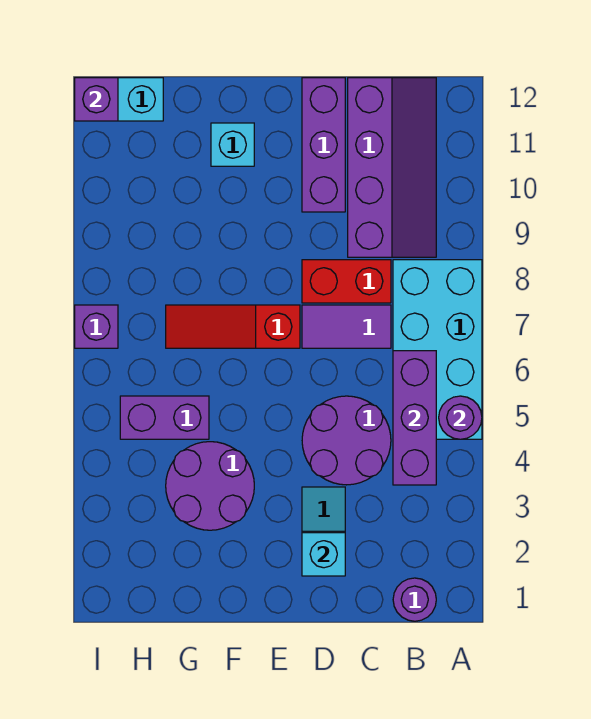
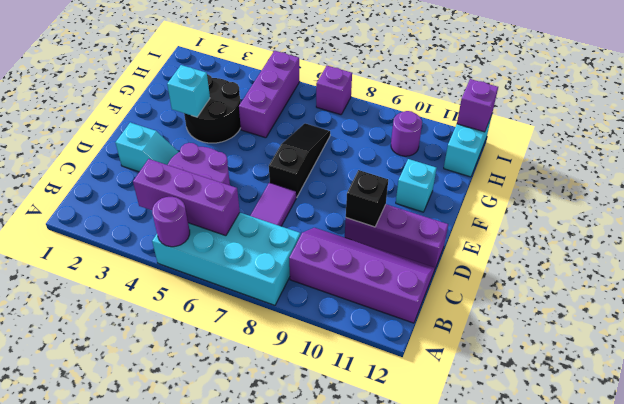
purple round brick B1 level 1 -> purple round brick H10 level 1
purple slope B9:C12 level 1 top C -> purple slope B9:C12 level 1 top B
red brick C8:D8 level 1 -> none
cyan brick D2 level 2 -> cyan brick F3 level 2
none -> black brick D10 level 2
red slope E7:G7 level 1 top E -> black slope E7:G7 level 1 top E
purple round brick F3:G4 level 1 -> black round brick F3:G4 level 1
purple brick G5:H5 level 1 -> purple brick G5:I5 level 1

